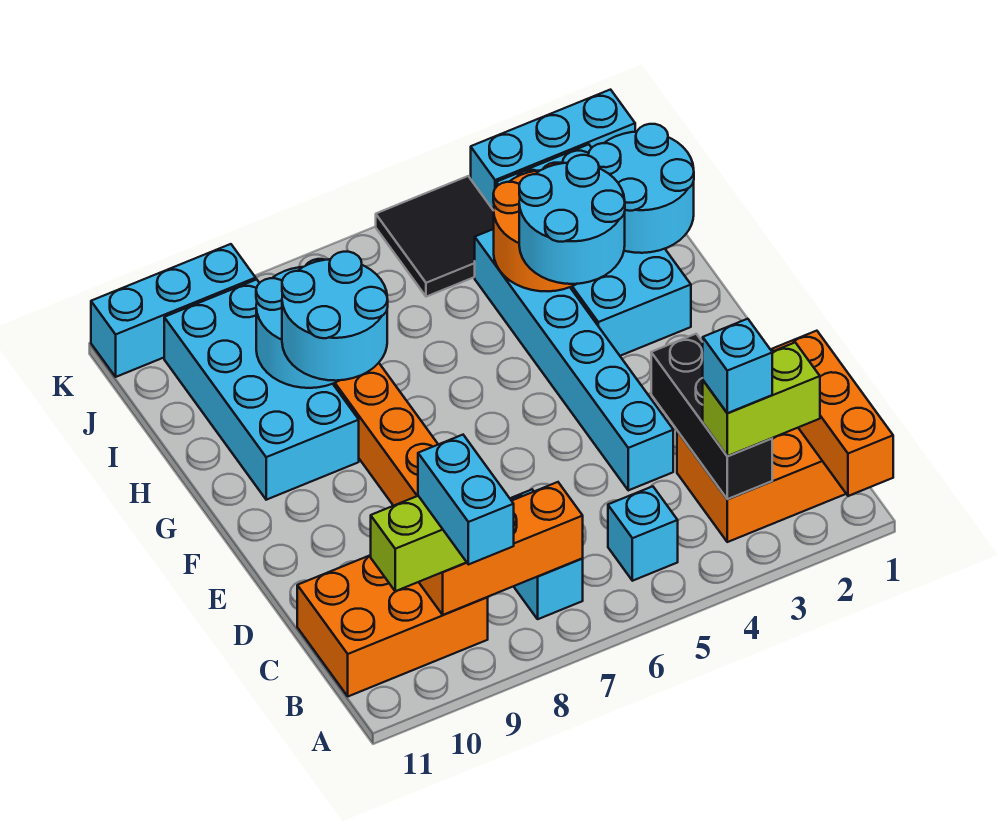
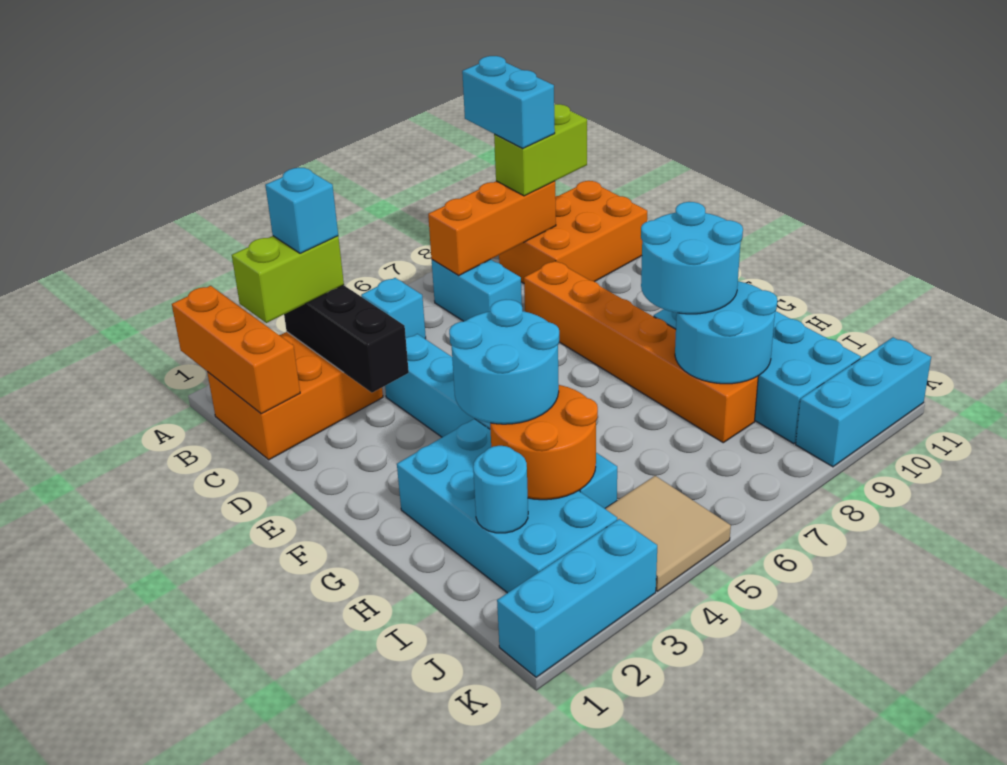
cyan round brick H1:I2 level 2 -> cyan round brick I2 level 2
black tile J4:K5 level 1 -> tan tile J4:K5 level 1

